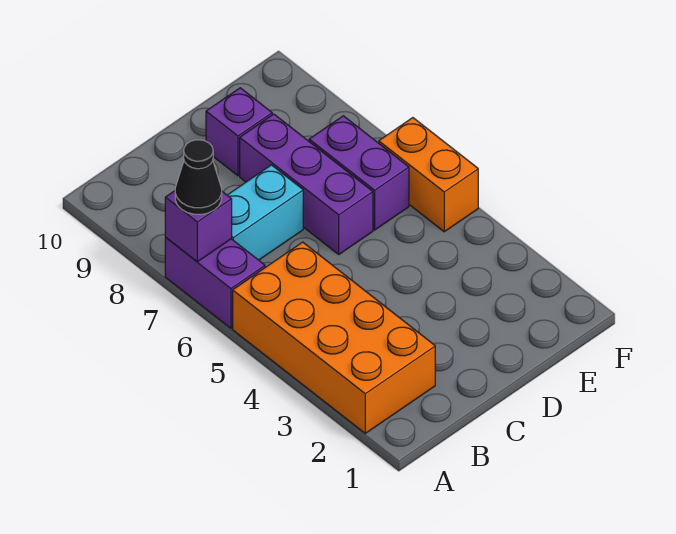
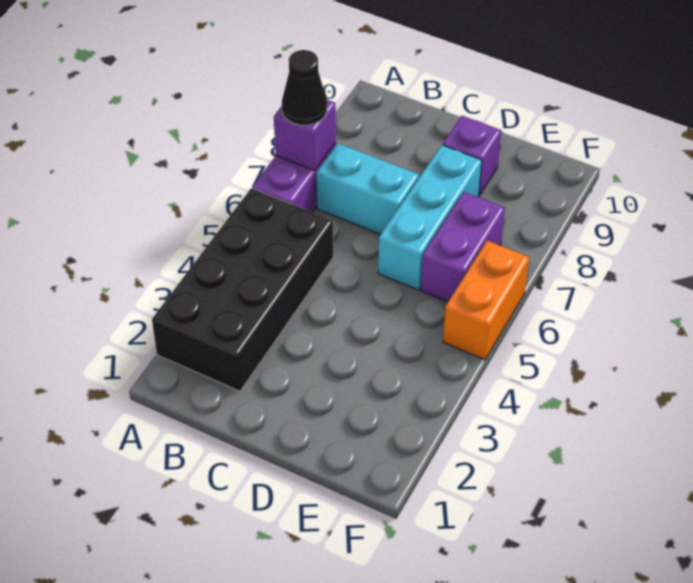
orange brick A2:B5 level 1 -> black brick A2:B5 level 1
purple brick D6:D8 level 1 -> cyan brick D6:D8 level 1

